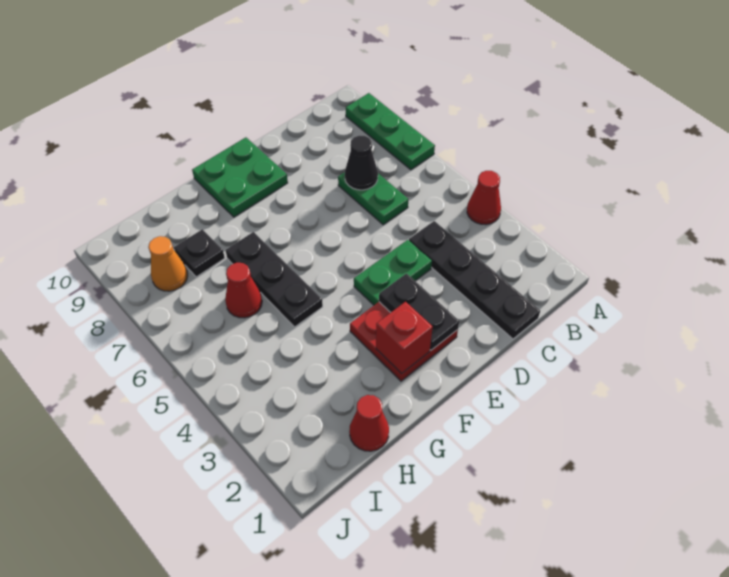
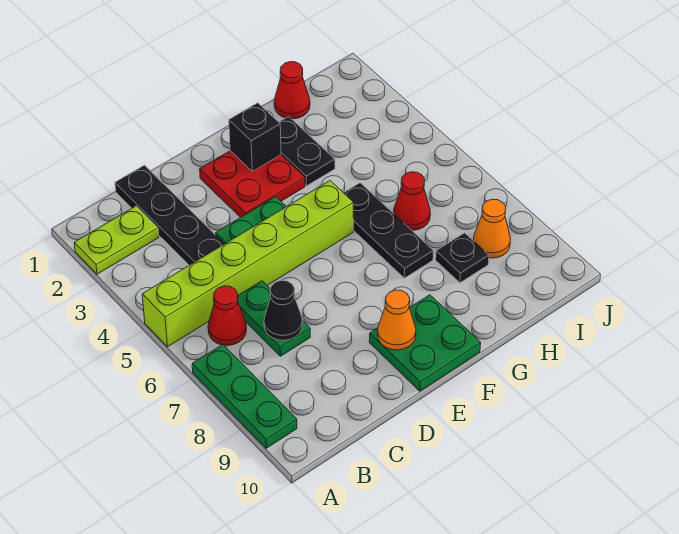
none -> lime plate A2:B2 level 1
red cone A4 level 1 -> red cone B6 level 1
none -> lime brick A5:F5 level 1
black plate E2:E3 level 2 -> black plate G2:G3 level 1
none -> orange cone E9 level 2
red brick F2 level 2 -> black brick F2 level 2

